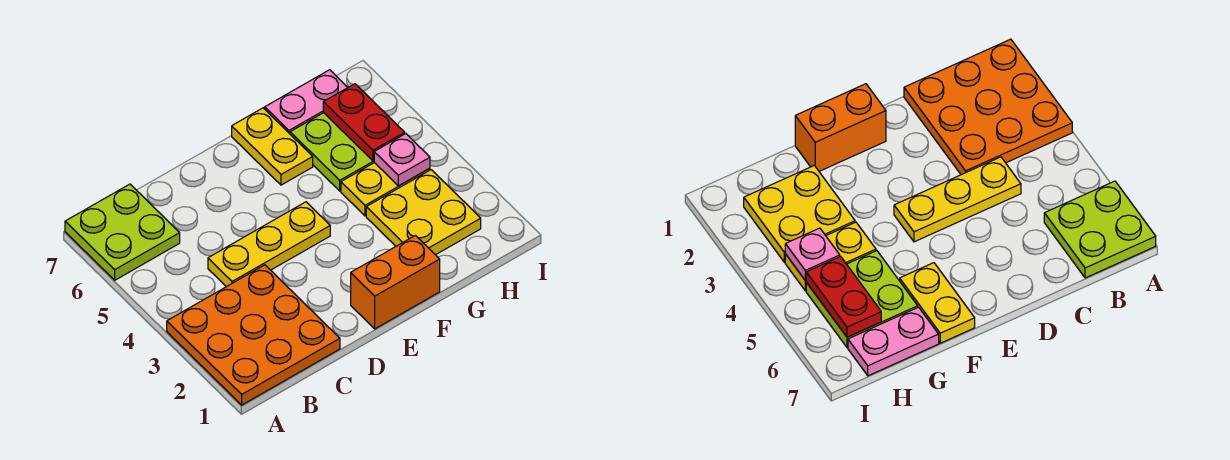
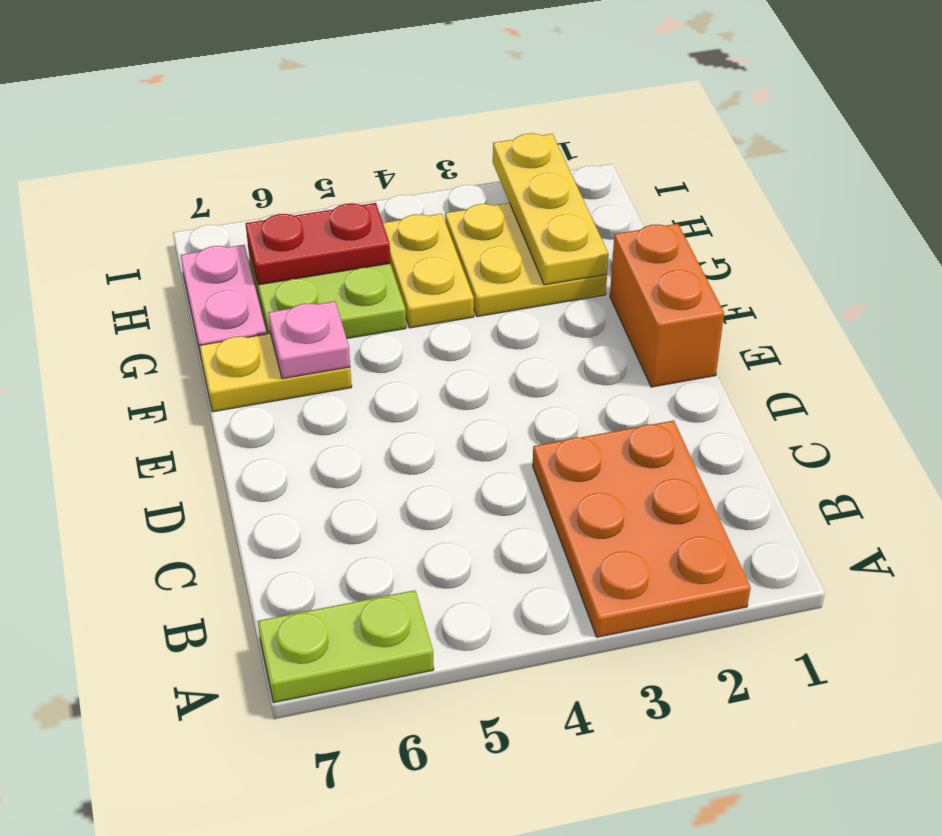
orange plate A1:C3 level 1 -> orange plate A2:C3 level 1
lime plate A6:B7 level 1 -> lime plate A6:A7 level 1
yellow plate C4:E4 level 1 -> yellow plate G2:I2 level 2
pink plate H4 level 2 -> pink plate F6 level 2

